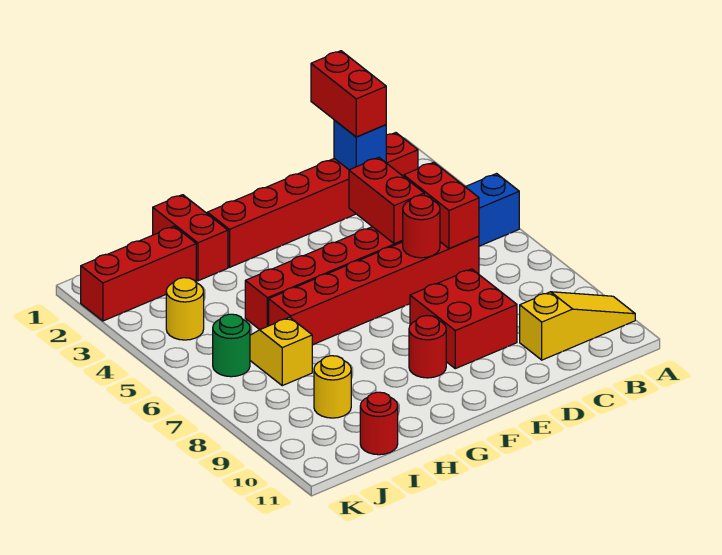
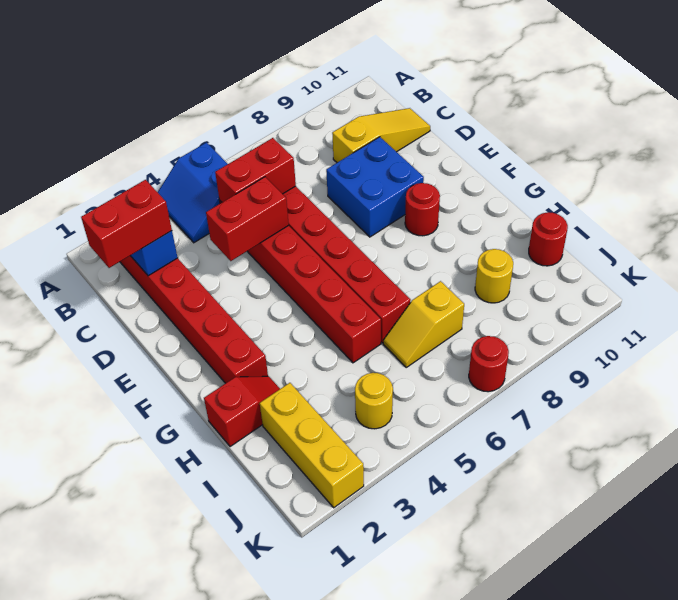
yellow slope A10:C10 level 1 top C -> yellow slope C9:C11 level 1 top 9
red round brick D6 level 2 -> red round brick K7 level 1
red brick D8:E9 level 1 -> blue brick D8:E9 level 1
red brick H1:H2 level 1 -> red slope H1:H2 level 1 top 1
red brick I2:K2 level 1 -> yellow brick I2:K2 level 1
green round brick J6 level 1 -> none

